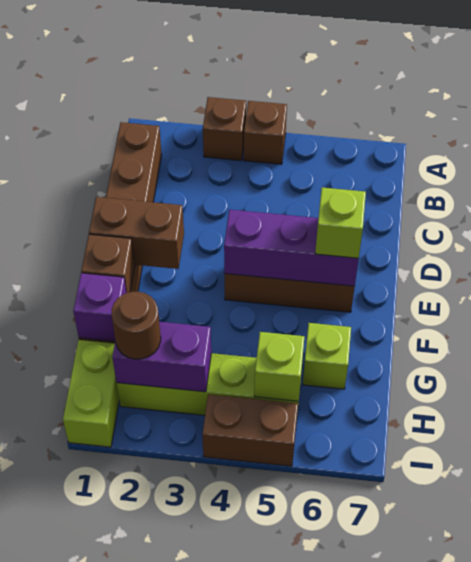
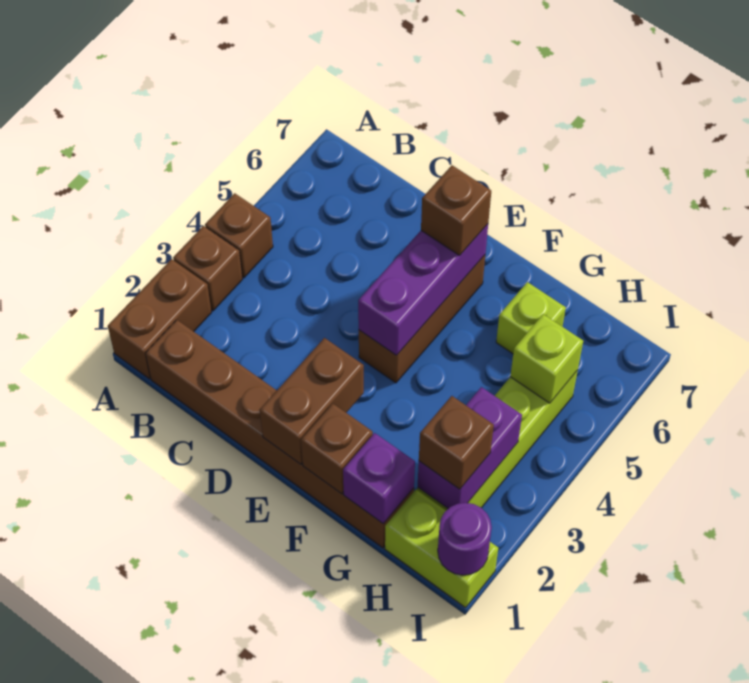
lime brick E6 level 3 -> brown brick E6 level 3
brown round brick H2 level 3 -> brown brick H2 level 3
none -> purple round brick I1 level 2
brown brick I4:I5 level 1 -> brown brick A1:A2 level 1

